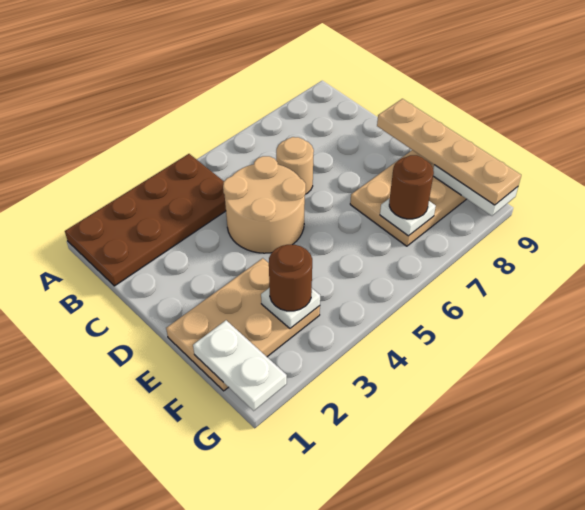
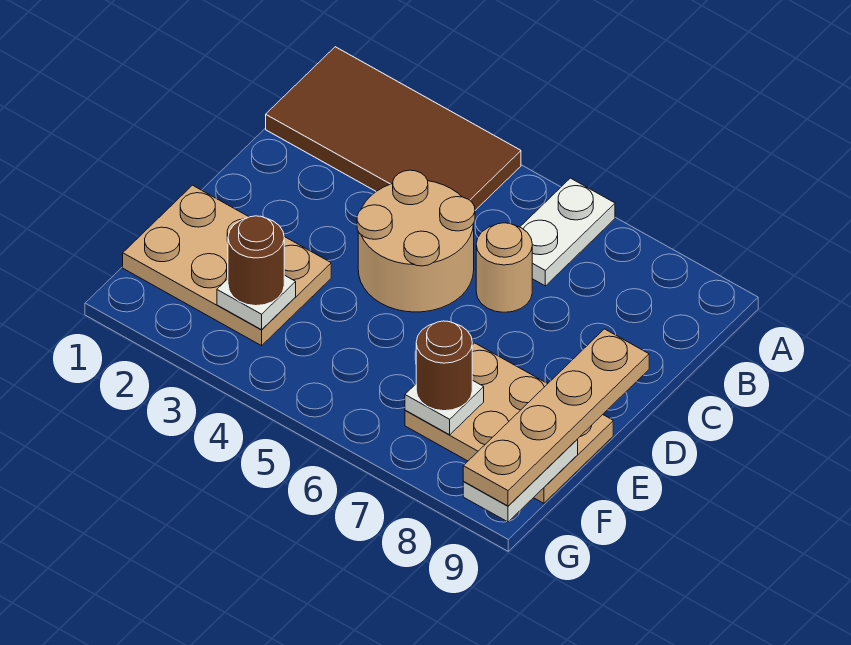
brown plate A1:B4 level 1 -> brown tile A1:B4 level 1
white plate F1:G1 level 2 -> white plate A6:B6 level 1

